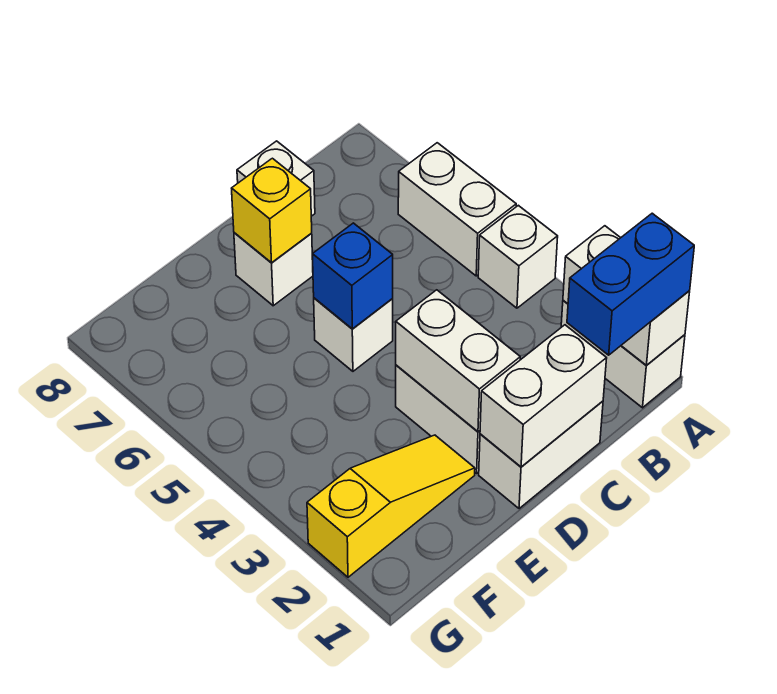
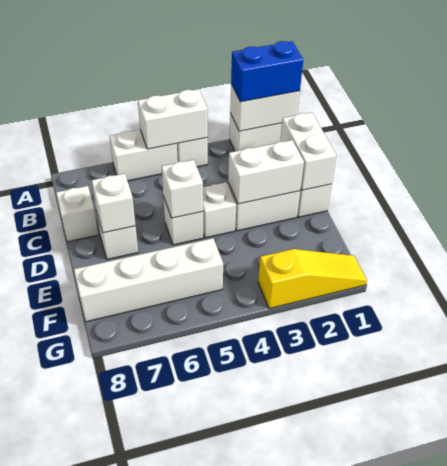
blue brick A1:B1 level 3 -> blue brick A1:A2 level 3
none -> white brick A4:A5 level 2
none -> white brick D4 level 1
blue brick D5 level 2 -> white brick D5 level 2
yellow brick D7 level 2 -> white brick D7 level 2
yellow slope E2:G2 level 1 top G -> yellow slope G1:G3 level 1 top 3
none -> white brick F5:F8 level 1

